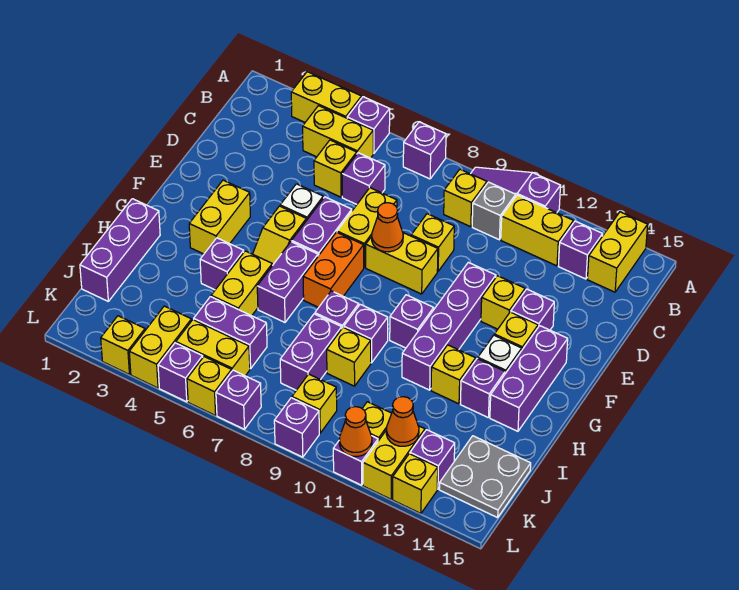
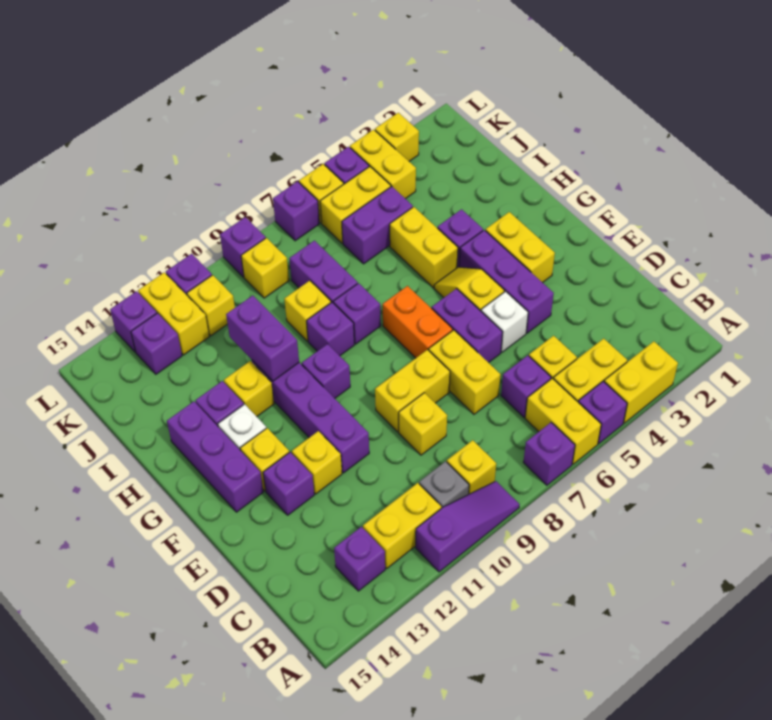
yellow brick A14:B14 level 1 -> yellow brick A6:B6 level 1
orange cone E8 level 2 -> none
purple brick G6:H6 level 1 -> purple brick H11:I11 level 2
purple brick H1:J1 level 1 -> purple brick E4:G4 level 1
grey plate J14:K15 level 1 -> none
orange cone K12 level 2 -> none
orange cone L11 level 2 -> none
yellow brick L13 level 1 -> purple brick L13 level 1

